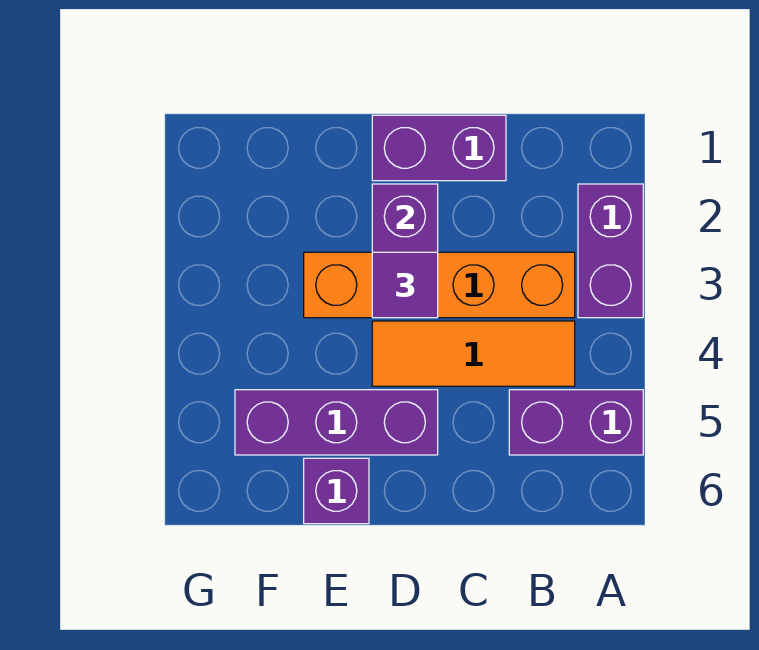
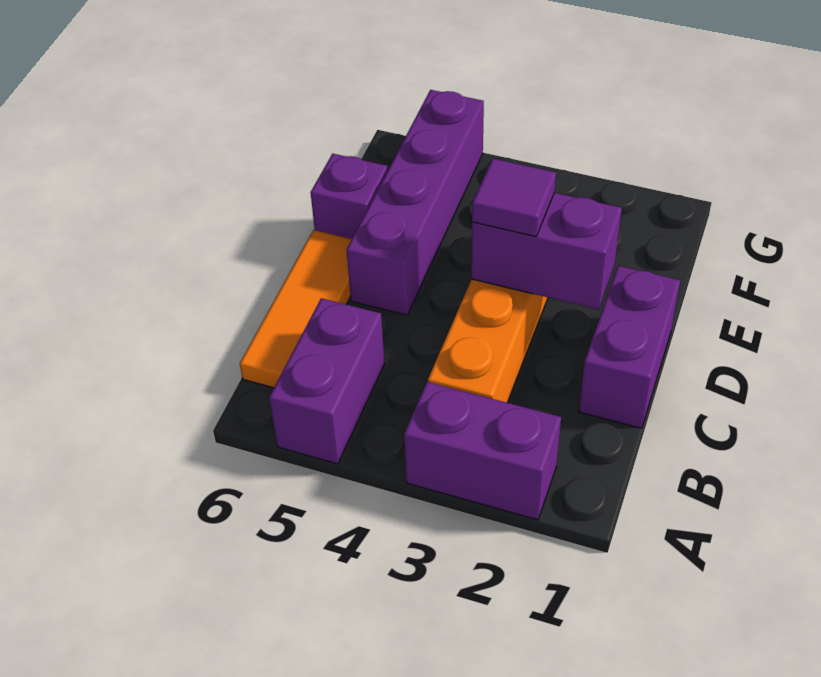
orange tile B4:D4 level 1 -> orange tile B6:D6 level 1
purple brick D5:F5 level 1 -> purple brick D5:G5 level 1

